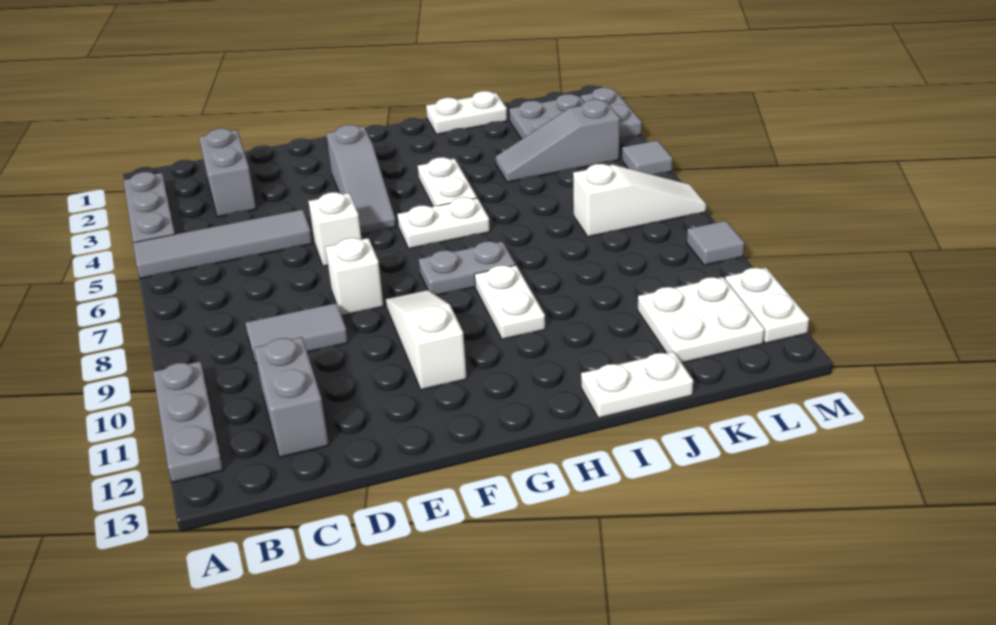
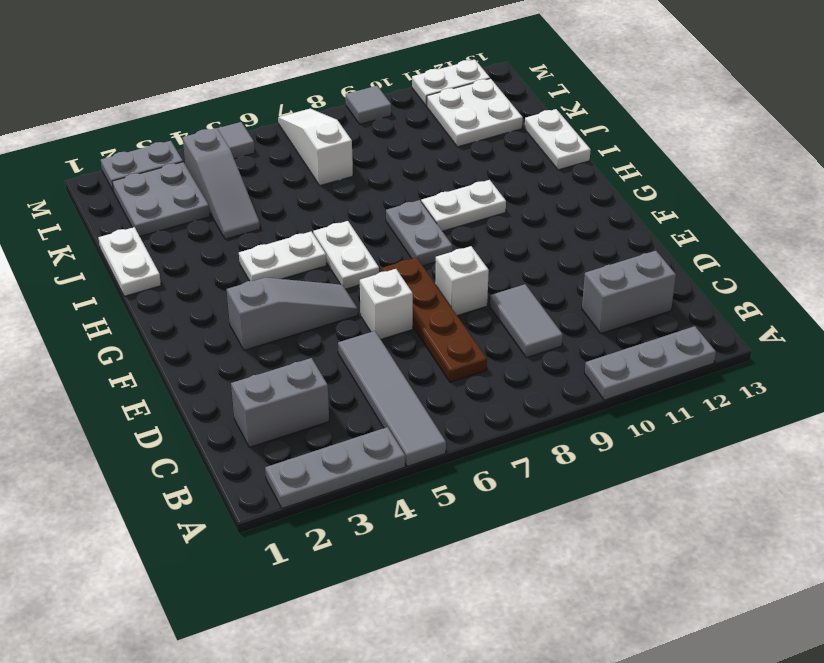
none -> brown plate C7:F7 level 1
white slope F9:F11 level 1 top 11 -> none

